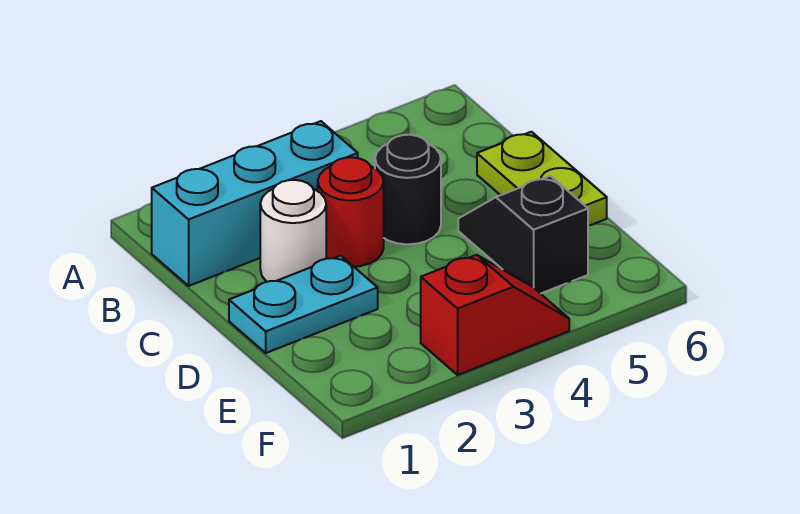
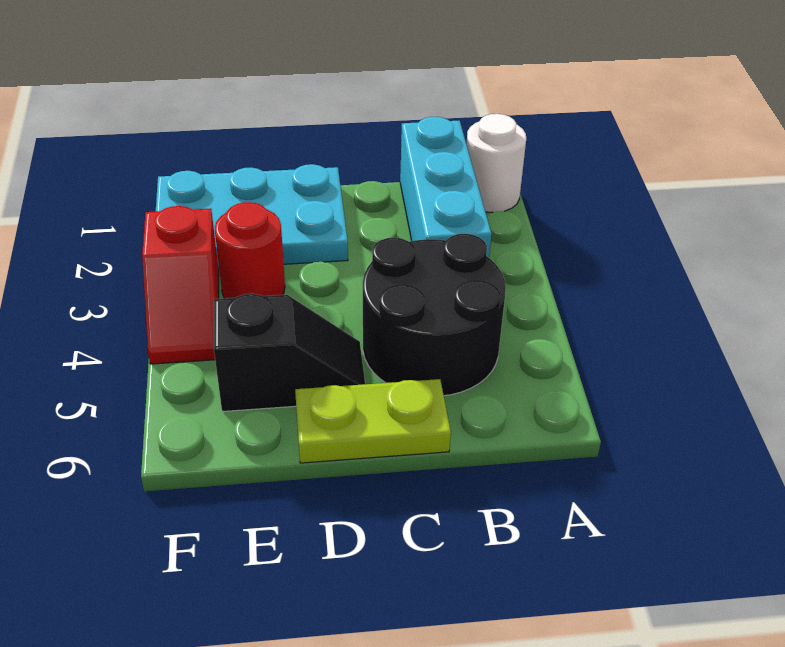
white round brick C2 level 1 -> white round brick A1 level 1
red round brick C3 level 1 -> red round brick E3 level 1
black round brick C4 level 1 -> black round brick B4:C5 level 1
cyan plate D1:D2 level 1 -> cyan plate D1:F2 level 1

